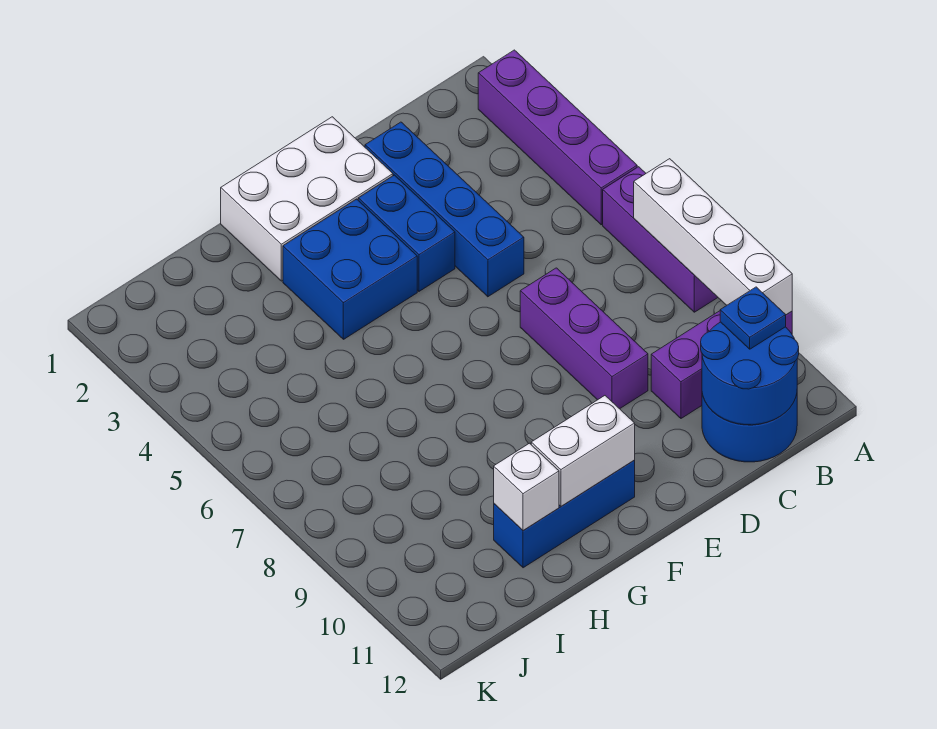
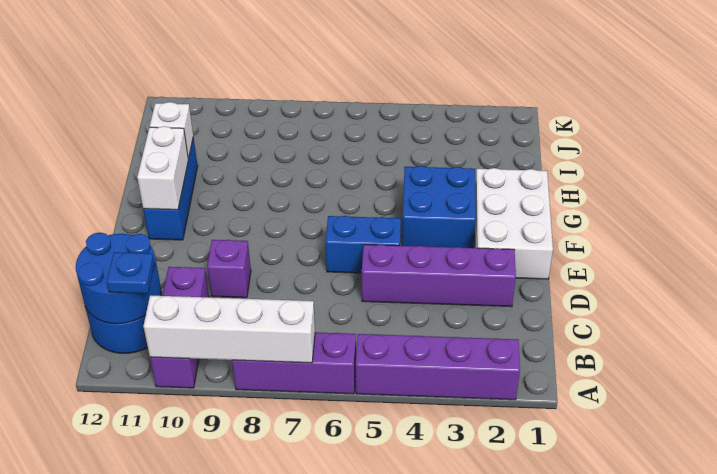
blue brick D2:D5 level 1 -> purple brick D2:D5 level 1
purple brick D7:D9 level 1 -> purple brick D9 level 1
blue brick E3:E4 level 1 -> blue brick E5:E6 level 1

